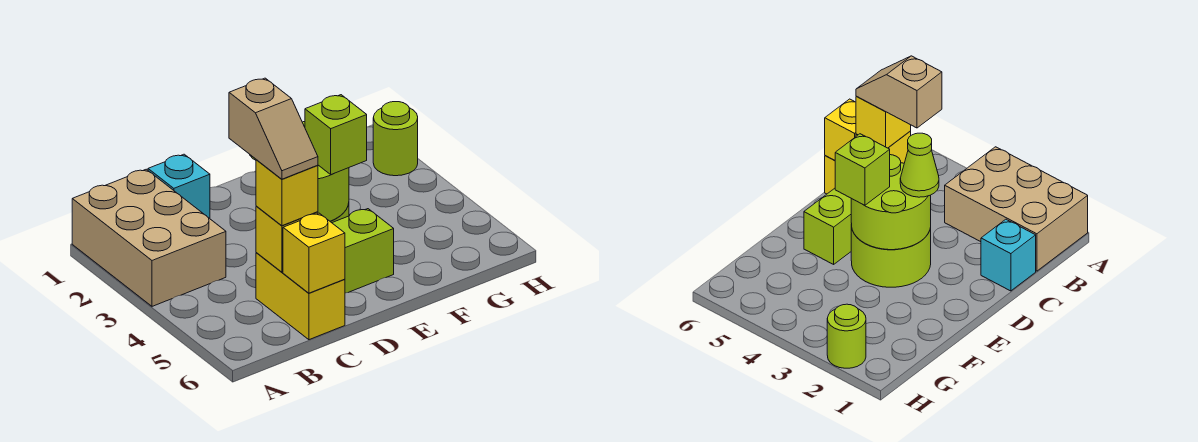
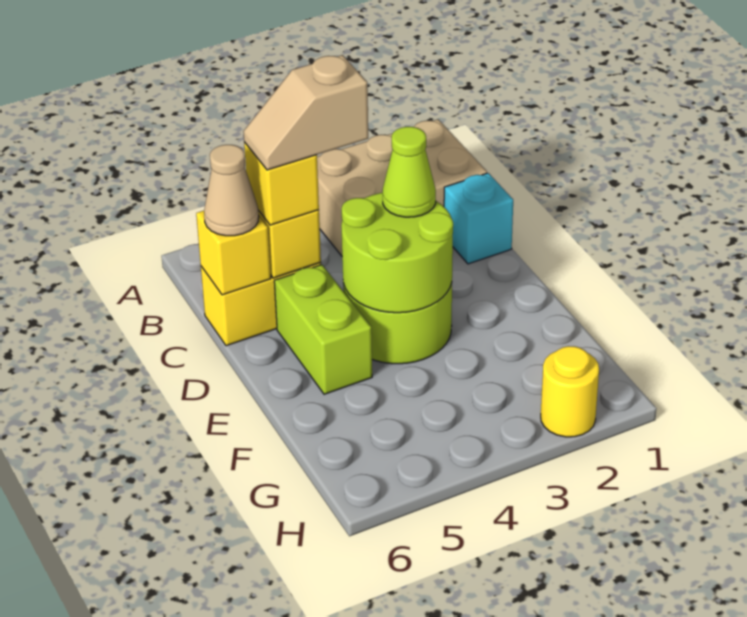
none -> tan cone C6 level 3
lime brick E4 level 3 -> none
lime round brick H2 level 1 -> yellow round brick H2 level 1

